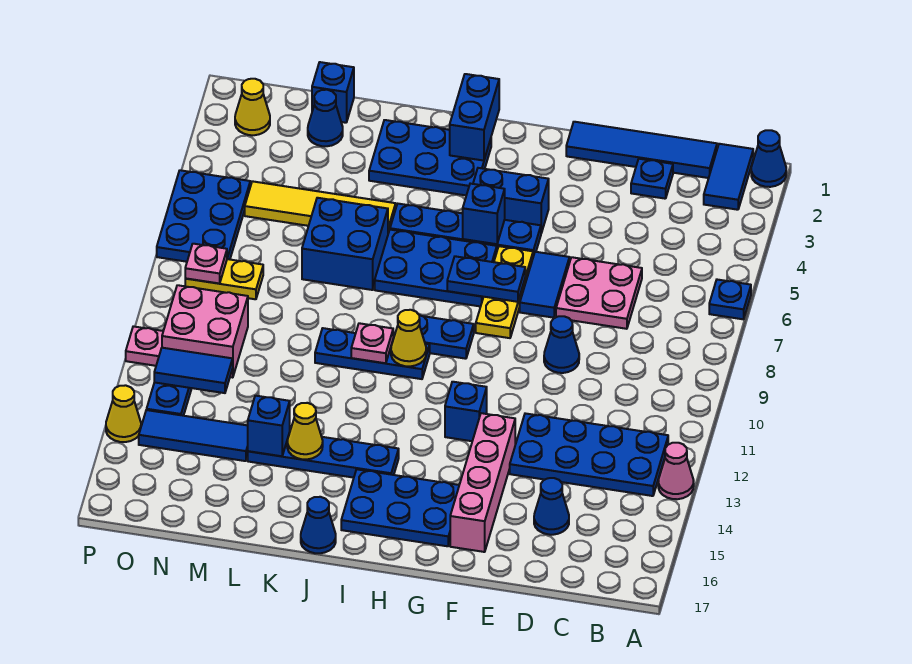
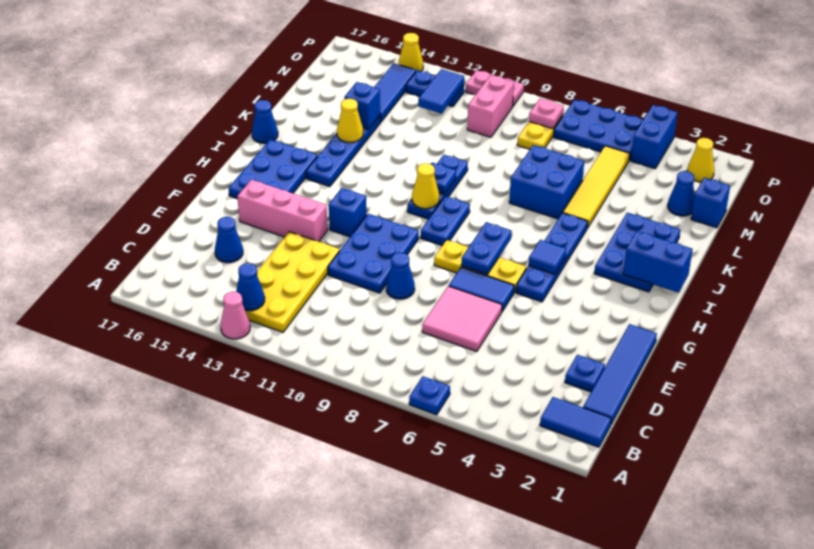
blue cone A1 level 1 -> blue cone B13 level 2
blue plate B12:E13 level 1 -> yellow plate B12:E13 level 1
pink plate D6:E7 level 1 -> pink tile D6:E7 level 1
pink brick F13:F16 level 1 -> pink brick F13:F15 level 1
blue brick G4:H4 level 1 -> blue brick O4:P4 level 1
blue brick H5 level 2 -> blue tile H5 level 2
blue plate H6:J7 level 1 -> blue plate E10:G11 level 1
pink plate J10 level 2 -> blue plate J10 level 2
pink brick N10:O11 level 1 -> pink brick N10:O10 level 1
pink plate P11 level 1 -> pink plate P10:P11 level 1

